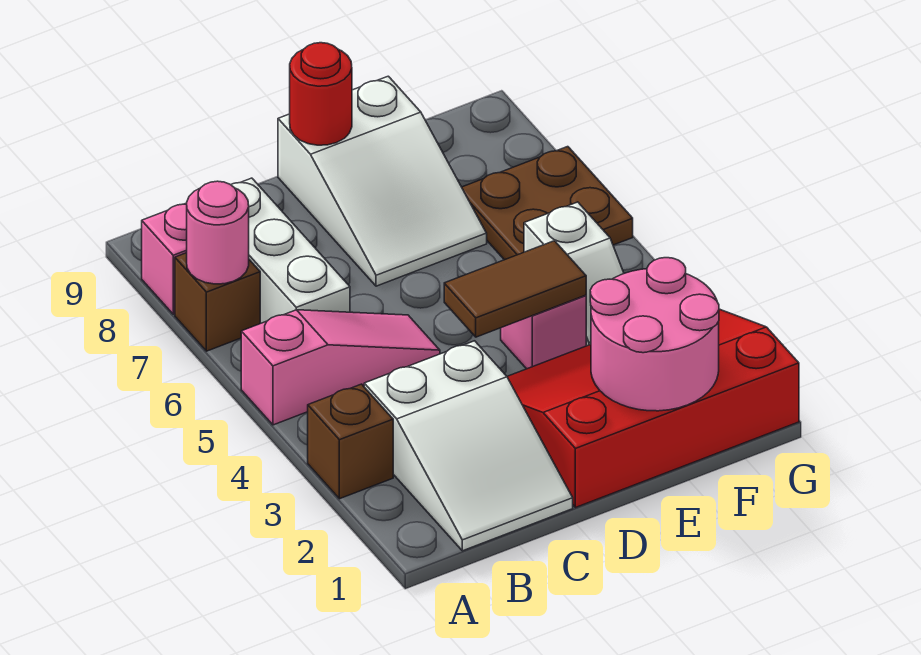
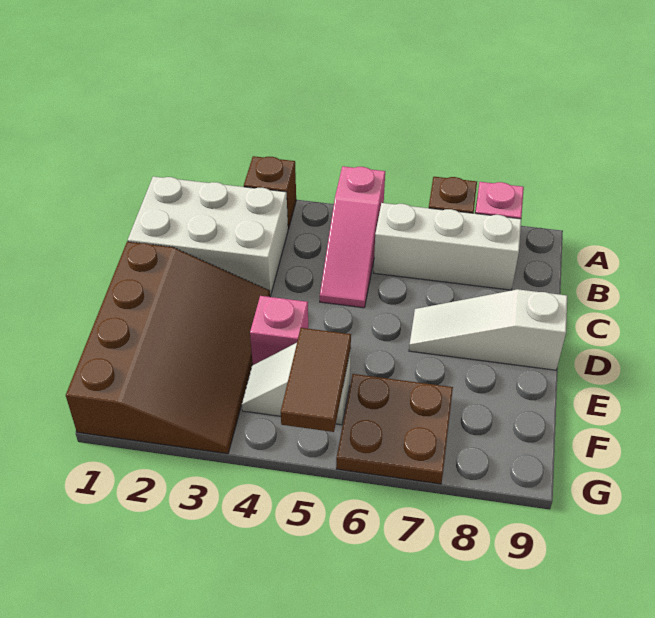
pink round brick A7 level 2 -> none
white slope B1:C3 level 1 top 3 -> white brick B1:C3 level 1
red slope D1:G3 level 1 top 1 -> brown slope D1:G3 level 1 top 1
brown tile D4:E4 level 2 -> brown tile F5:G5 level 2
white slope D7:E9 level 1 top 9 -> white slope D7:D9 level 1 top 9
red round brick D9 level 2 -> none
pink round brick E1:F2 level 2 -> none

